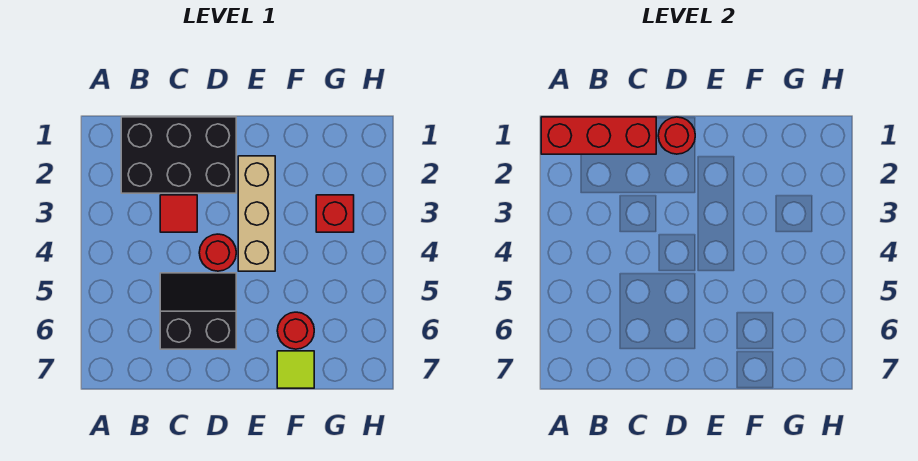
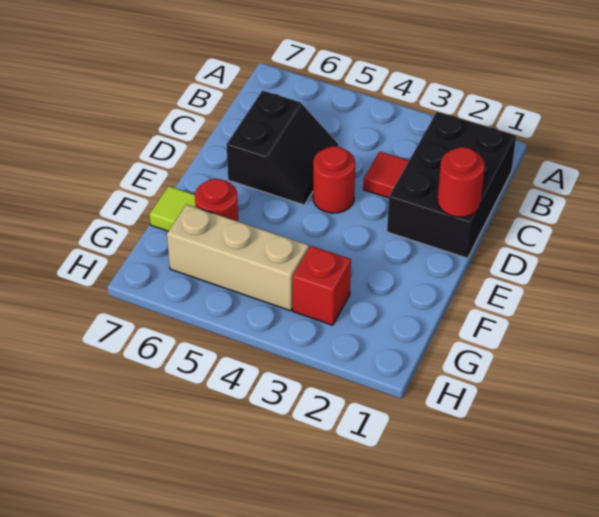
red brick A1:C1 level 2 -> none
tan brick E2:E4 level 1 -> tan brick G4:G6 level 1

